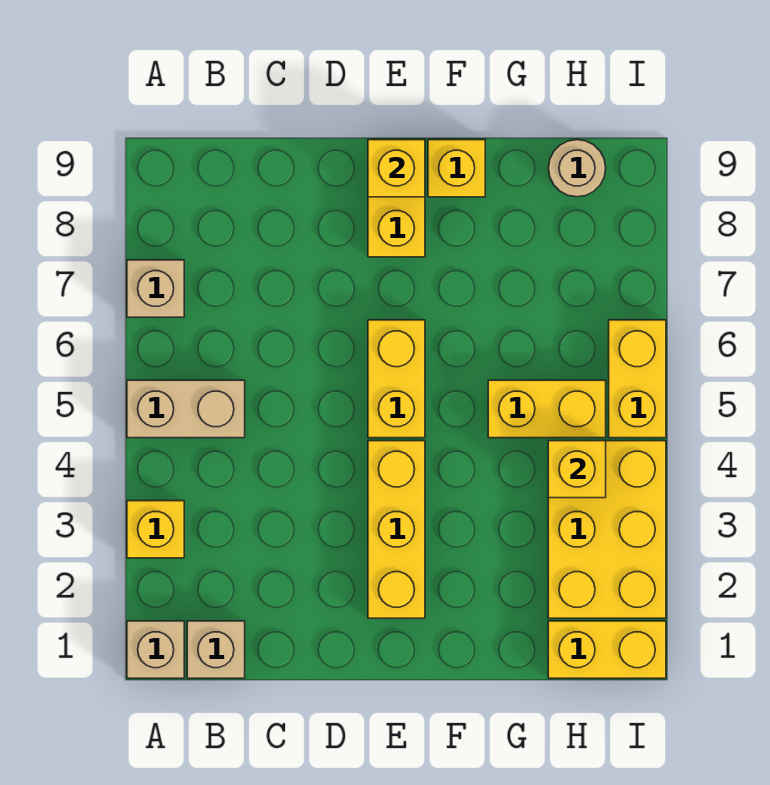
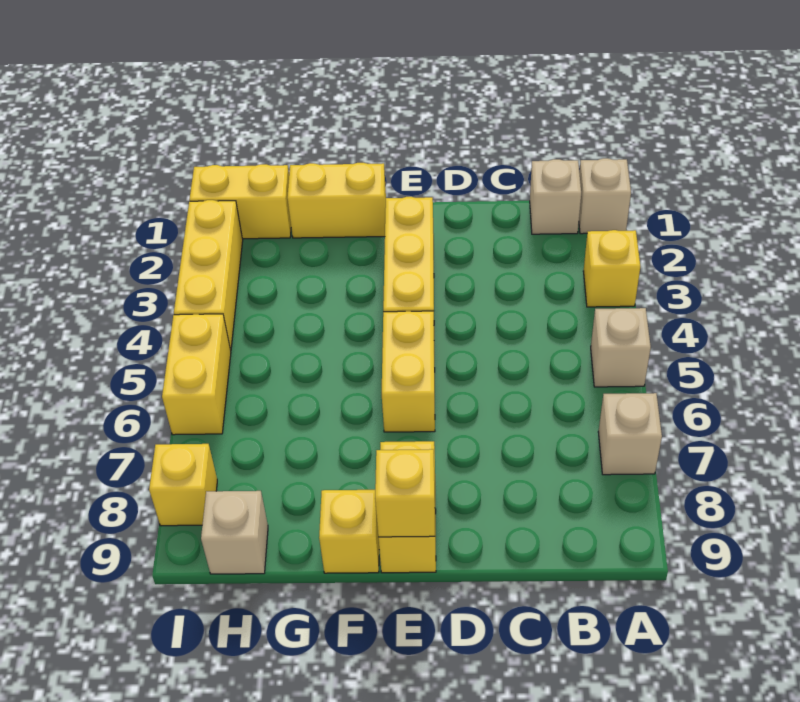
tan brick A5:B5 level 1 -> tan brick A5 level 1
yellow brick G5:H5 level 1 -> yellow brick F1:G1 level 1
yellow brick H2:I4 level 1 -> yellow brick I2:I4 level 1
yellow brick H4 level 2 -> yellow brick I8 level 1
tan round brick H9 level 1 -> tan brick H9 level 1

